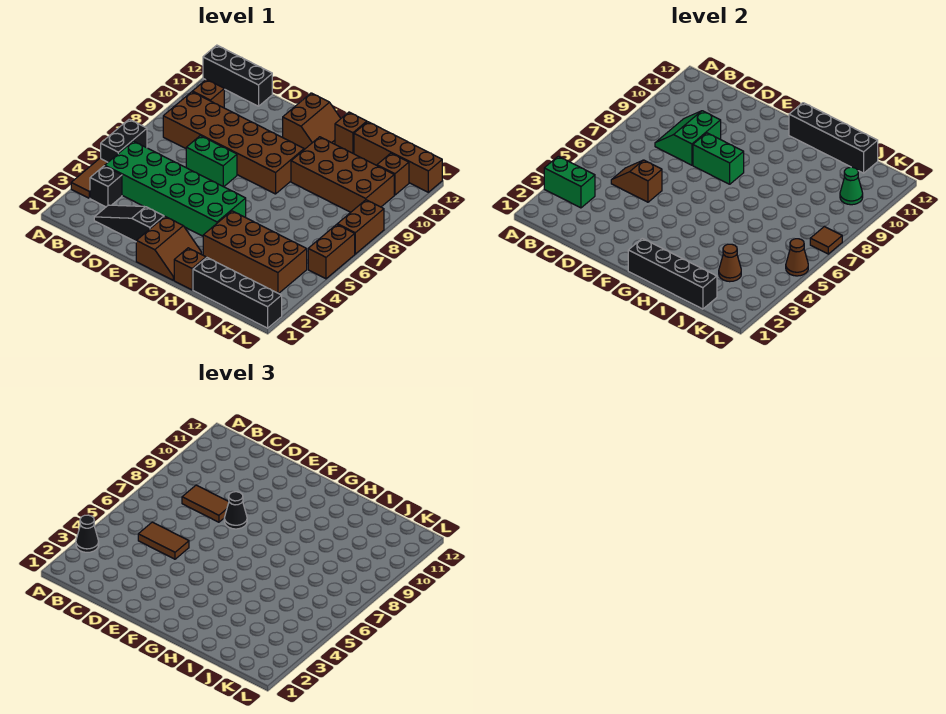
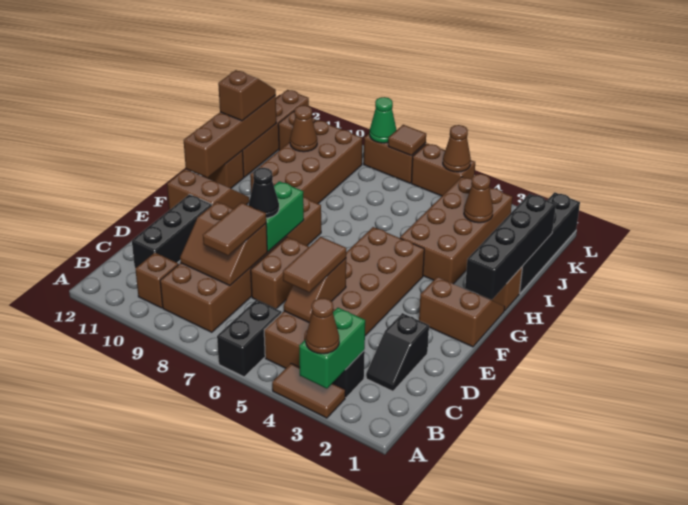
black cone A3 level 3 -> brown cone A3 level 3
black brick A5:A6 level 1 -> black brick A6:B6 level 1
black brick A12:C12 level 1 -> black brick C11:E11 level 1
green brick B4:G5 level 1 -> brown brick B4:G5 level 1
black slope C2:E2 level 1 top E -> black slope C2:D2 level 1 top D
green slope C8:D9 level 2 top D -> brown slope C8:D9 level 2 top D
green brick D7:E7 level 1 -> brown brick D7:E7 level 1
black brick G12:J12 level 2 -> brown brick G12:J12 level 2
none -> brown slope I12:J12 level 3 top I
none -> brown cone J10 level 2
green cone K10 level 2 -> green cone L8 level 2

